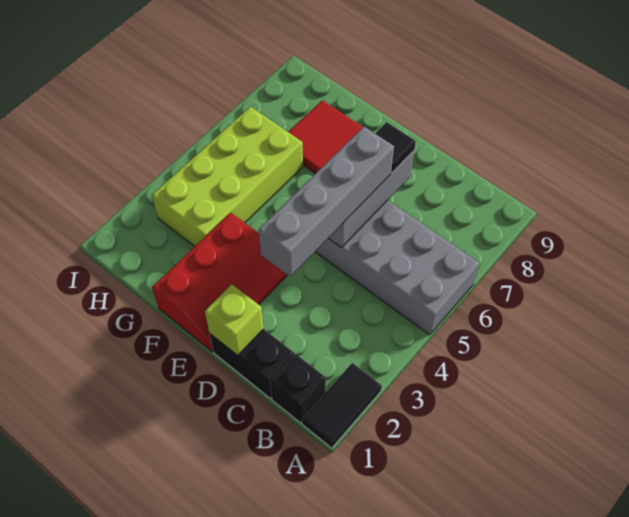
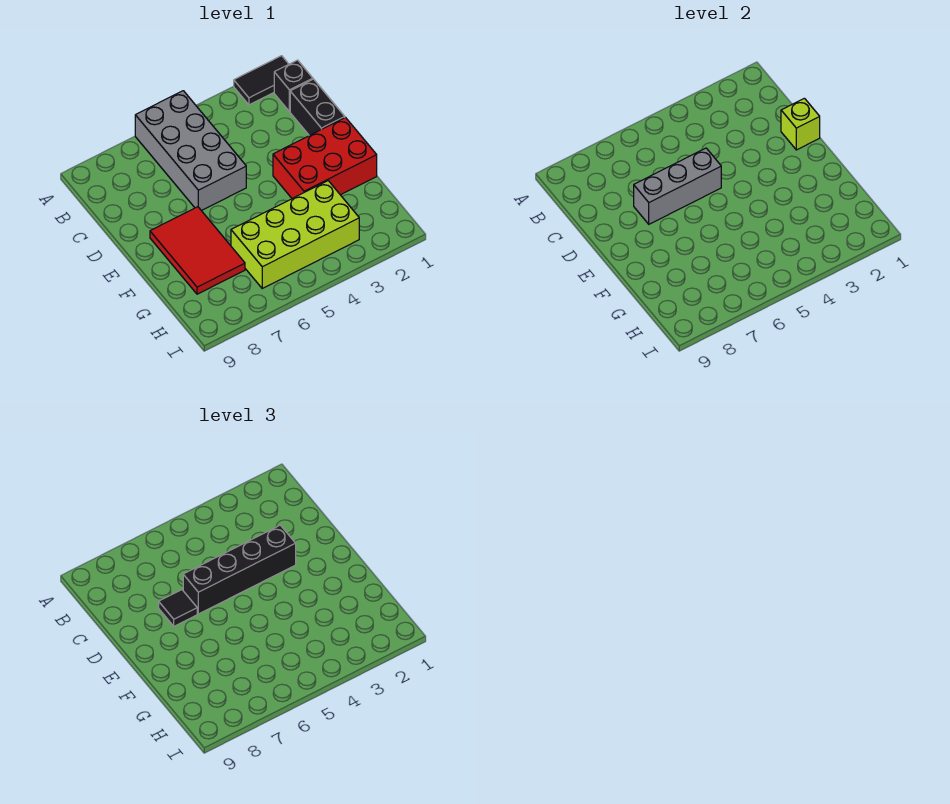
grey brick D3:D6 level 3 -> black brick D3:D6 level 3
red slope E1:F3 level 1 top F -> red brick E1:F3 level 1

